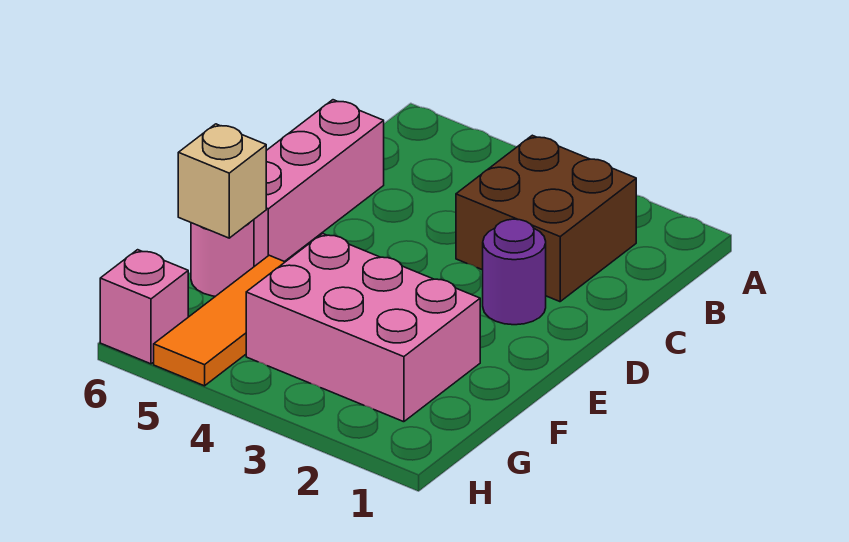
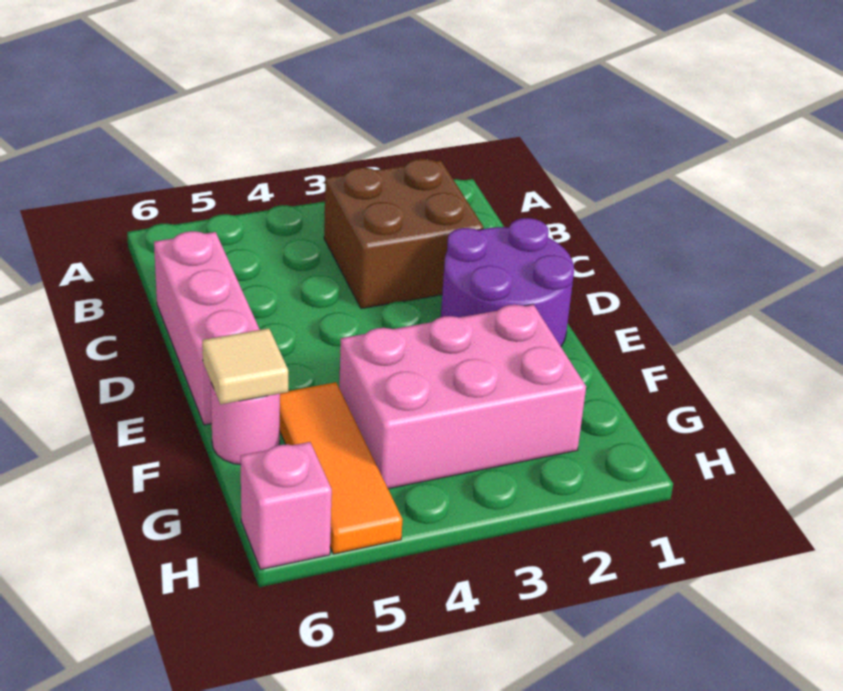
purple round brick D2 level 1 -> purple round brick D1:E2 level 1
tan brick F6 level 2 -> tan tile F6 level 2

